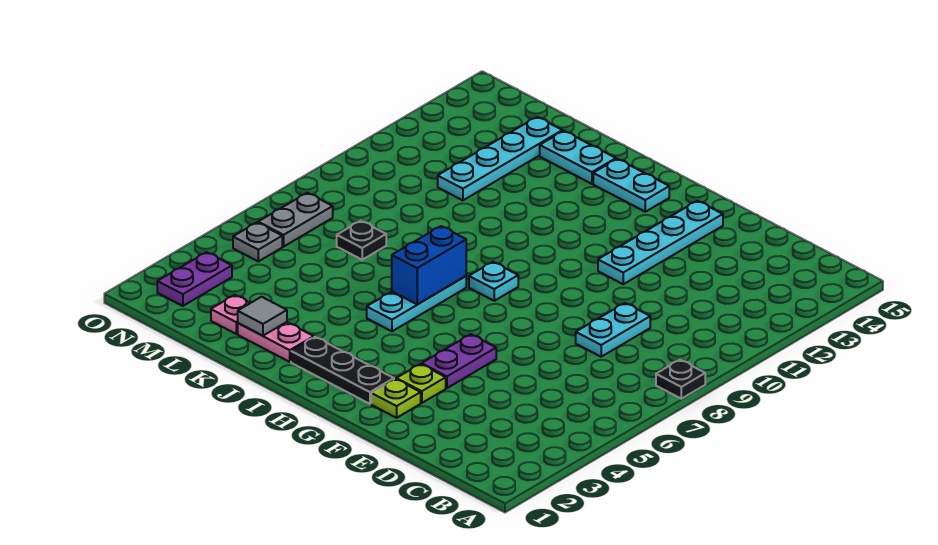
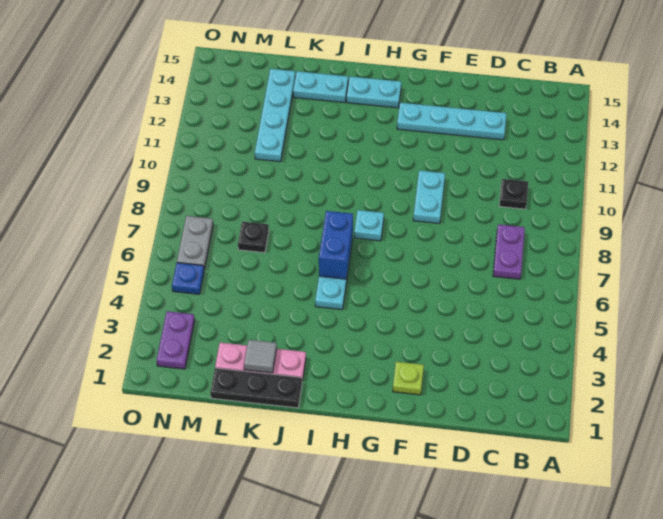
black plate A8 level 1 -> black plate C10 level 1
cyan plate D8:D9 level 1 -> cyan plate F9:F10 level 1
lime plate F3 level 1 -> none
purple plate F4:F5 level 1 -> purple plate C7:C8 level 1
cyan plate F11:F14 level 1 -> cyan plate D13:G13 level 1
black plate G2:I2 level 1 -> black plate J1:L1 level 1
grey plate N5 level 1 -> blue plate N5 level 1

